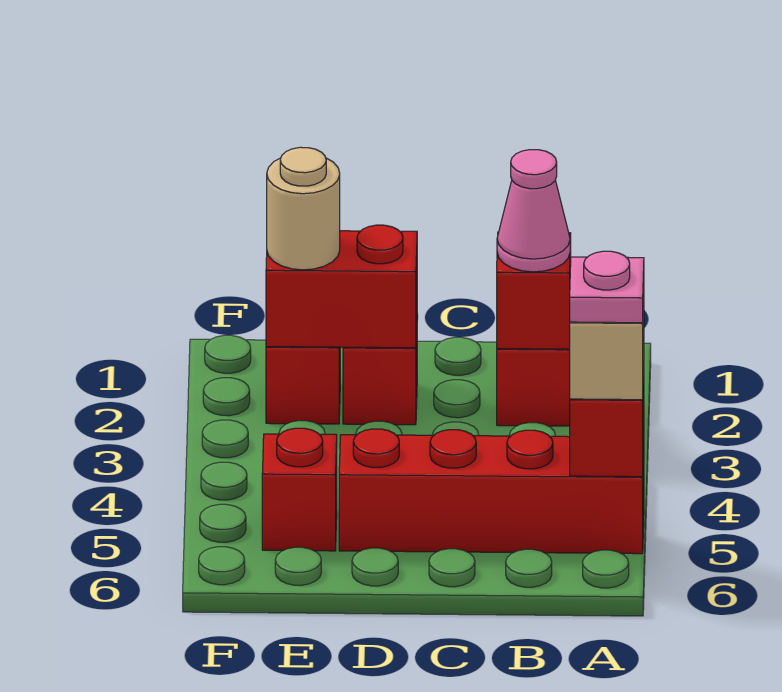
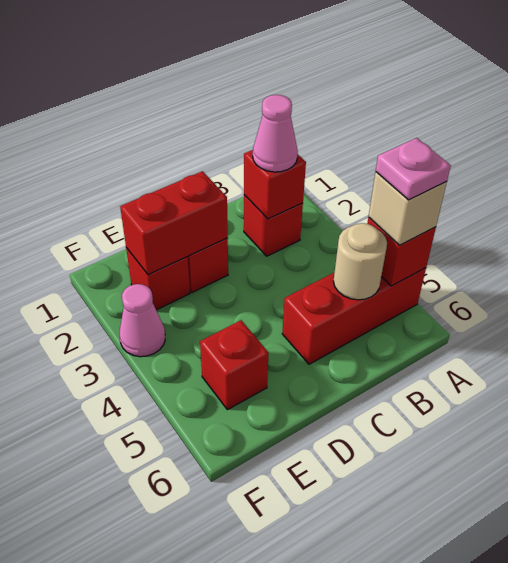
red brick A5:D5 level 1 -> red brick A5:C5 level 1
tan round brick E2 level 3 -> tan round brick B5 level 2
none -> pink cone F3 level 1

